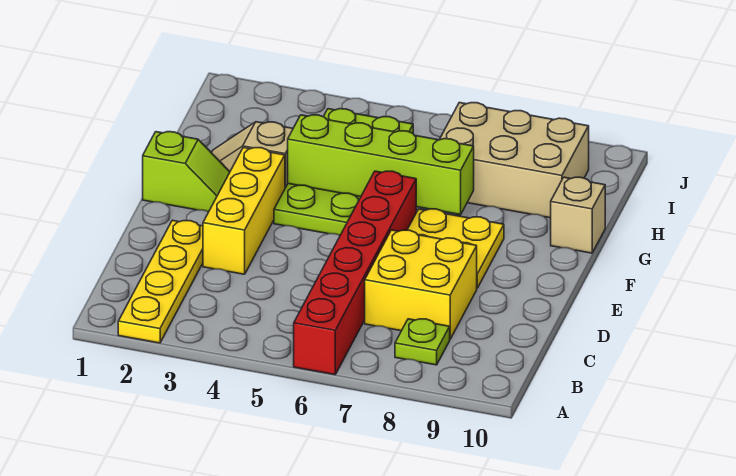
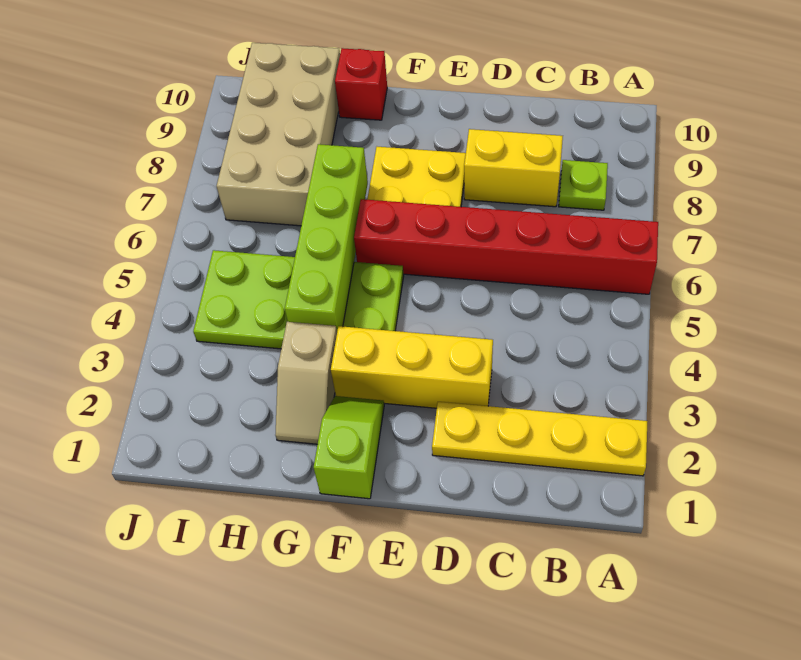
yellow brick C7:D8 level 1 -> yellow brick C8:D8 level 1
tan brick G10 level 1 -> red brick G10 level 1
tan brick H7:I9 level 1 -> tan brick H7:I10 level 1

